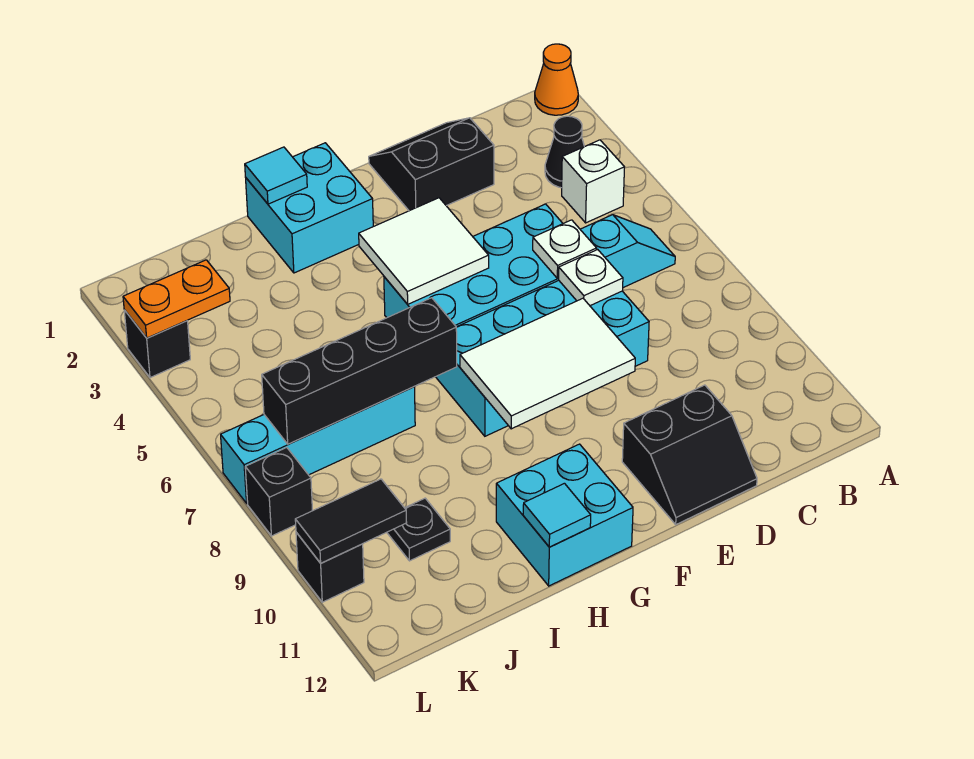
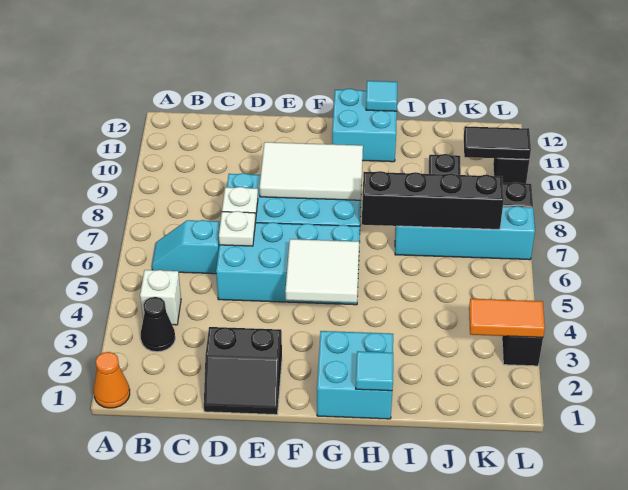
black slope D11:E12 level 1 top 11 -> none
orange plate K3:L3 level 2 -> orange tile K3:L3 level 2

